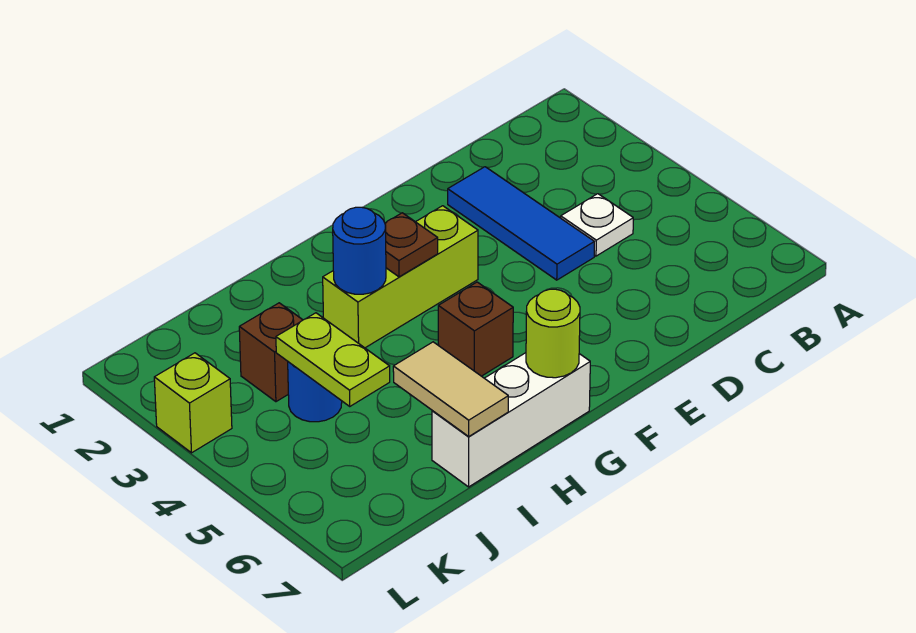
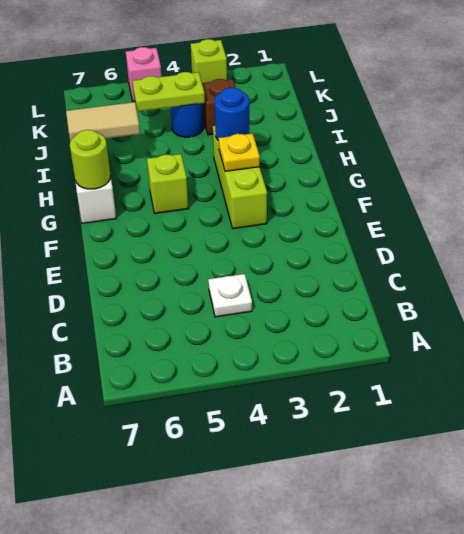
blue tile D2:D4 level 1 -> none
brown plate G3 level 2 -> yellow plate G3 level 2
brown brick G5 level 1 -> lime brick G5 level 1
none -> pink brick L5 level 1

